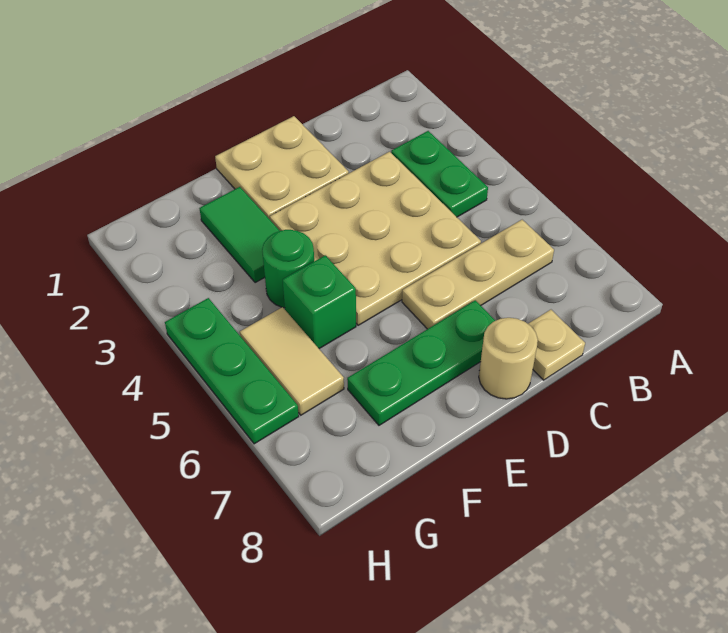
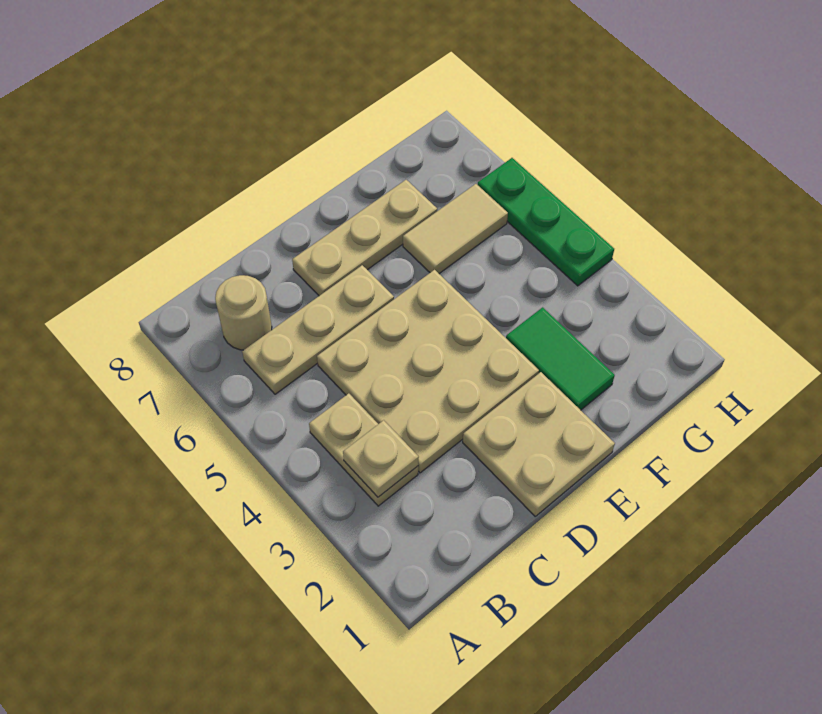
green plate B3:B4 level 1 -> tan plate B3:B4 level 1
tan plate C8 level 1 -> tan plate B3 level 2
green plate D7:F7 level 1 -> tan plate D7:F7 level 1
tan round brick D8 level 1 -> tan round brick B7 level 1
green round brick F4 level 1 -> none
green brick F5 level 1 -> none
tan tile G5:G6 level 1 -> tan tile F6:G6 level 1

